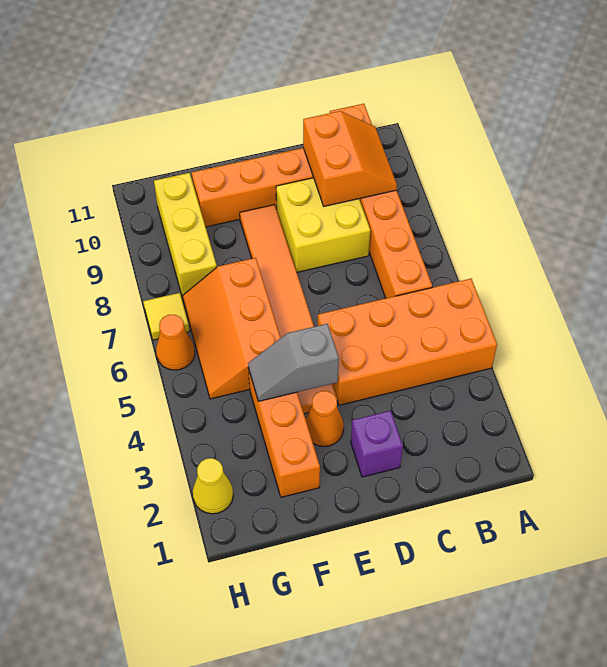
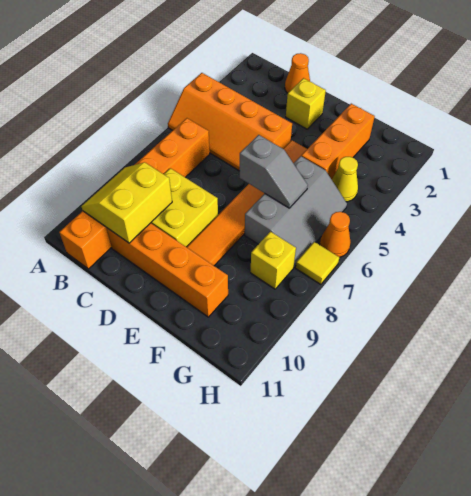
orange brick A4:D5 level 1 -> orange slope A4:D5 level 1 top 4
orange slope B9:C10 level 2 top C -> yellow slope B9:C10 level 2 top C
purple brick D2 level 1 -> yellow brick D2 level 1
orange cone E3 level 1 -> orange cone C1 level 1
grey slope E4:F4 level 2 top E -> grey slope E6:F6 level 2 top E
orange slope F5:G7 level 1 top F -> grey slope F5:G7 level 1 top F
yellow brick G8:G10 level 1 -> yellow brick G8 level 1
yellow cone H2 level 1 -> yellow cone G4 level 1

